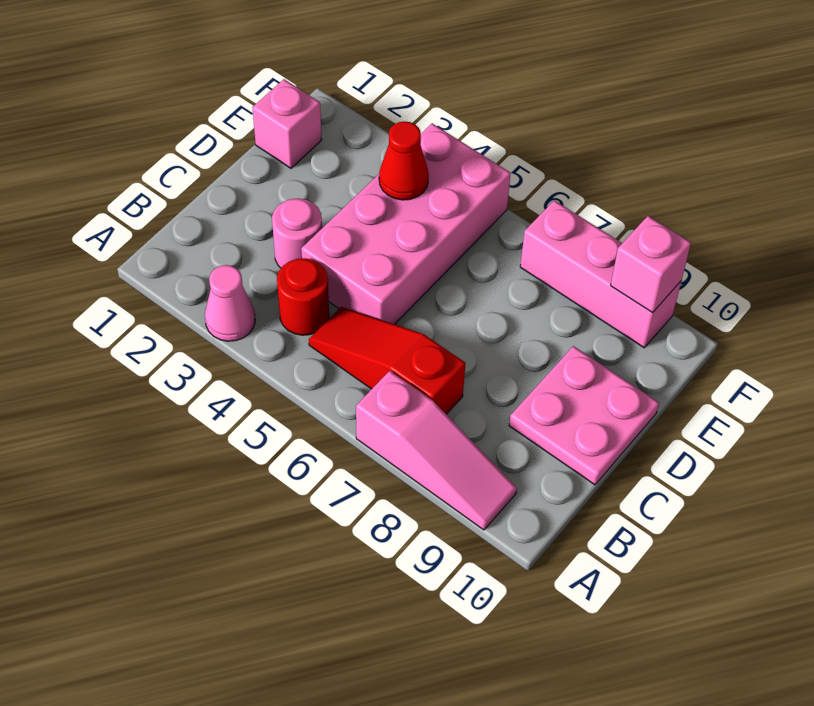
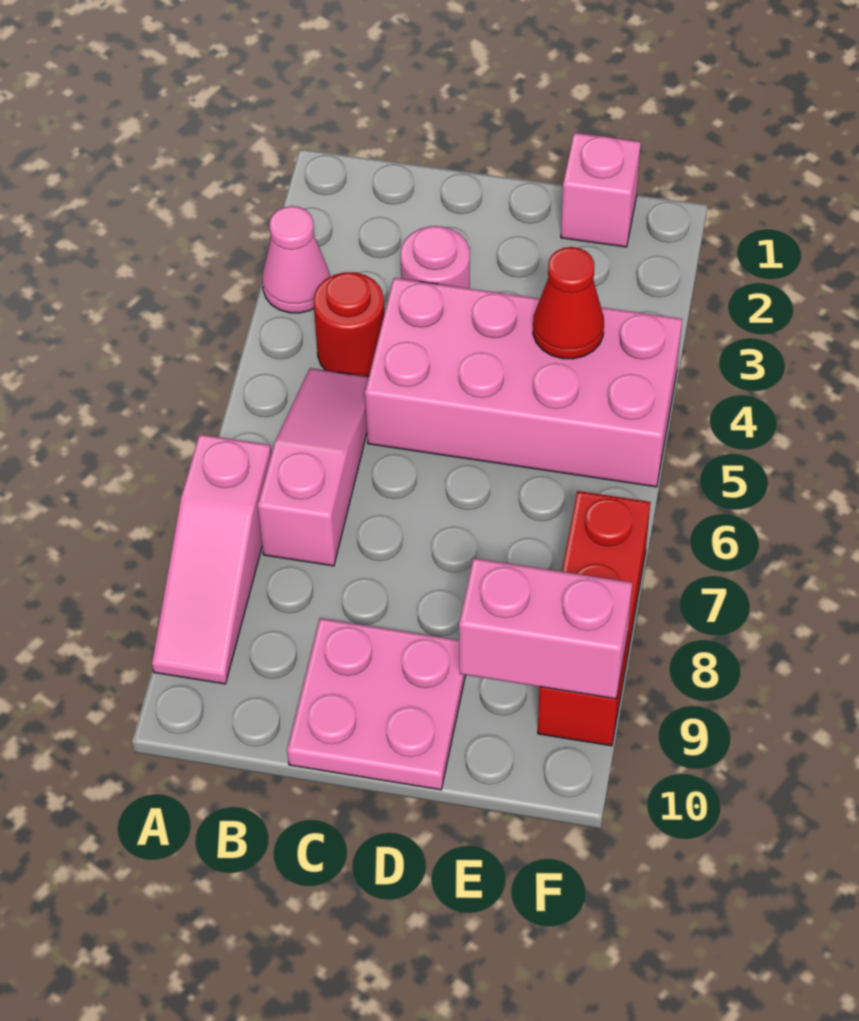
red slope B5:B7 level 1 top 7 -> pink slope B5:B7 level 1 top 7
pink brick F7:F9 level 1 -> red brick F7:F9 level 1
pink brick F9 level 2 -> pink brick E9:F9 level 2

